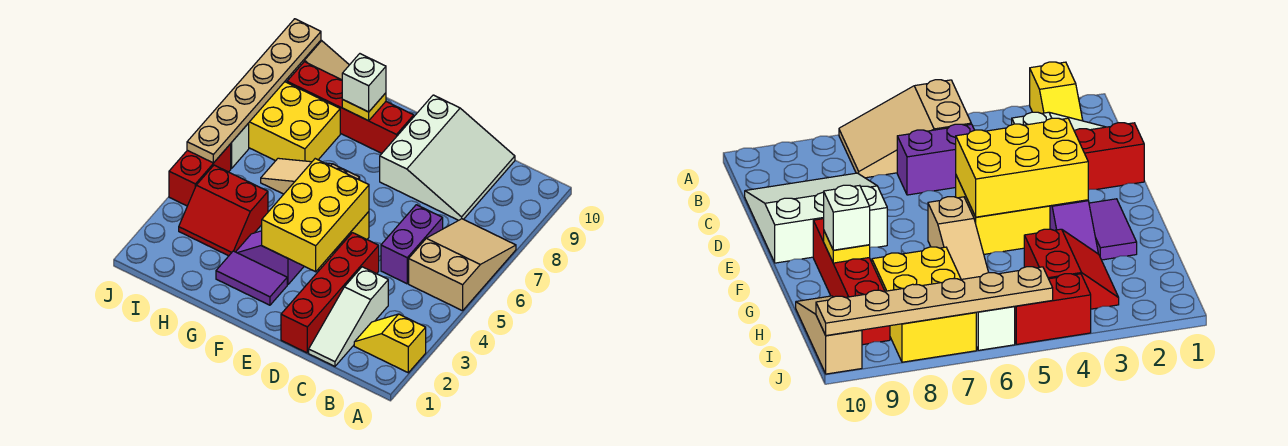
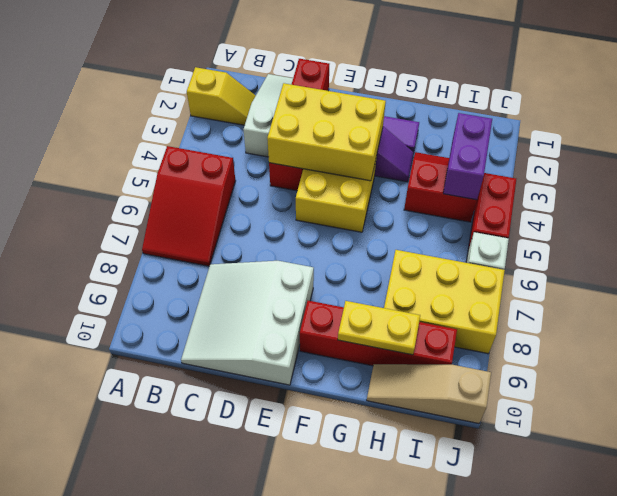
tan slope A5:B7 level 1 top 5 -> red slope A5:B7 level 1 top 5
purple brick C5:C6 level 1 -> purple brick I3:I4 level 2
yellow brick E3:F5 level 2 -> yellow brick D3:F4 level 2
tan slope F6:H6 level 1 top F -> none
yellow plate G9 level 2 -> yellow plate G9:H9 level 2
white brick G9 level 3 -> none
tan plate J5:J10 level 2 -> none

